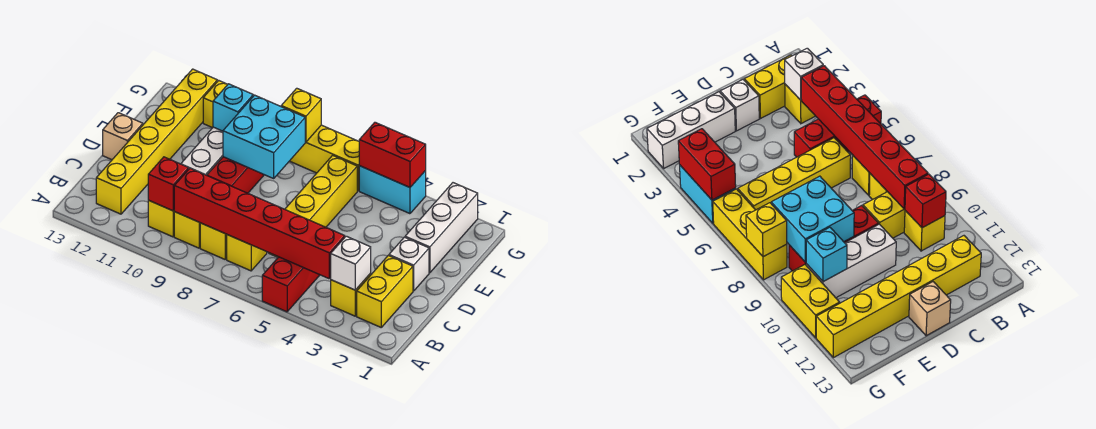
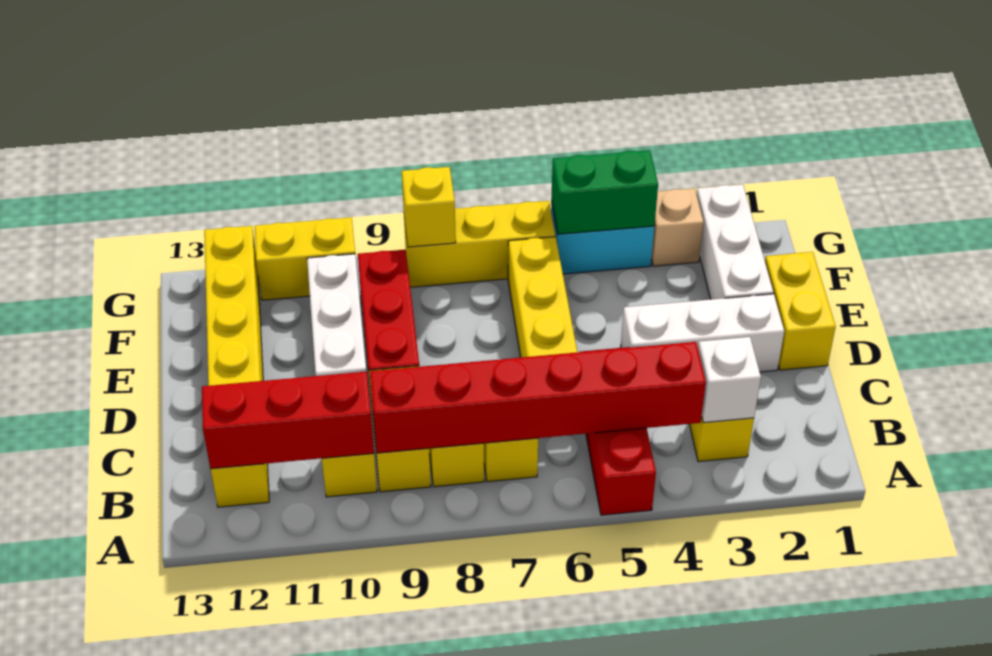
yellow brick B2:C2 level 1 -> yellow brick D1:E1 level 1
red brick B10 level 2 -> red brick B10:B12 level 2
white brick D2 level 1 -> white brick D2:D4 level 1
tan brick D13 level 1 -> tan brick G3 level 1
cyan brick E8:F9 level 2 -> none
cyan brick F10 level 2 -> none
red brick G4:G5 level 2 -> green brick G4:G5 level 2

